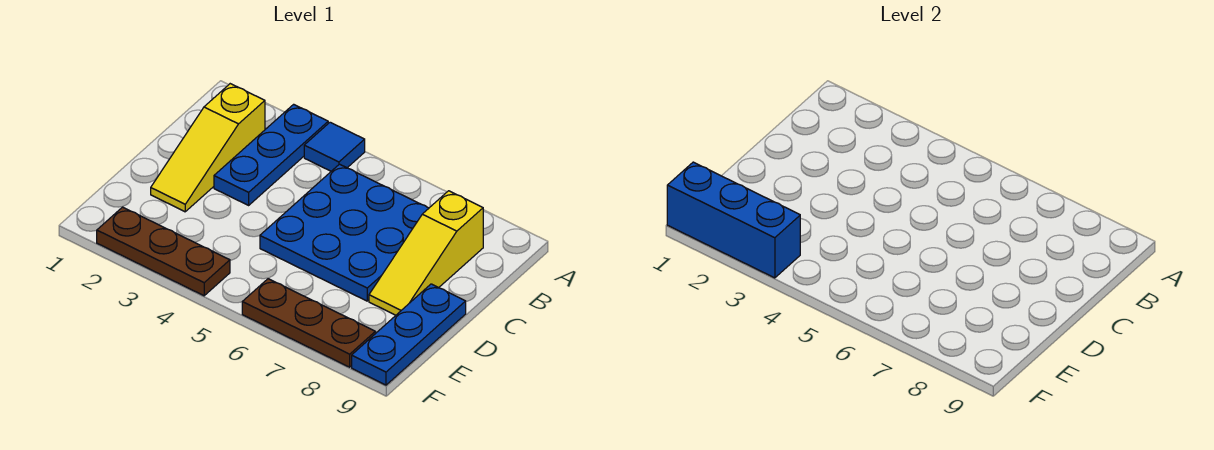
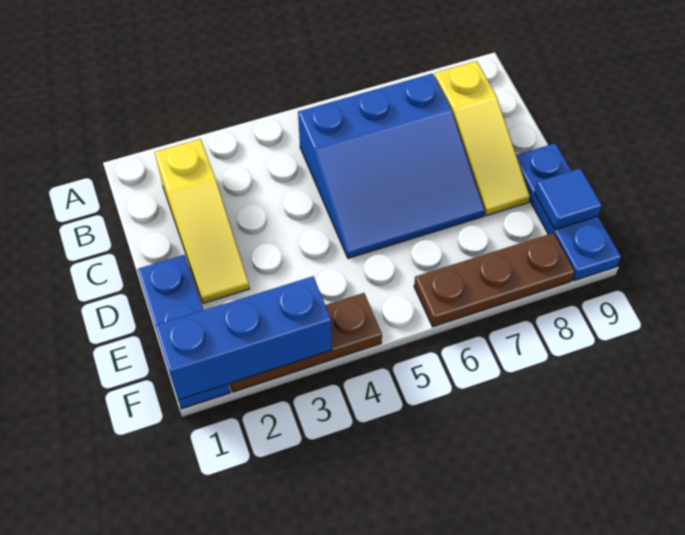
blue plate A3:C3 level 1 -> blue plate D1:F1 level 1
blue tile A4 level 1 -> blue tile E9 level 2
blue plate B5:D7 level 1 -> blue slope B5:D7 level 1 top B

